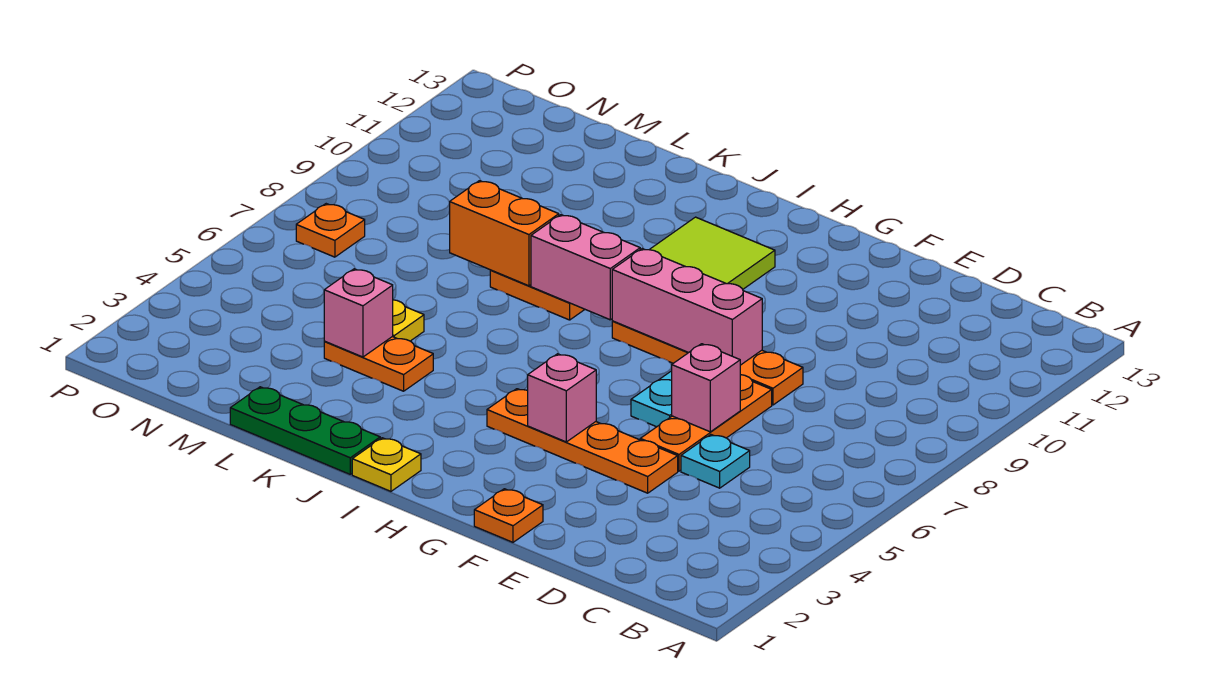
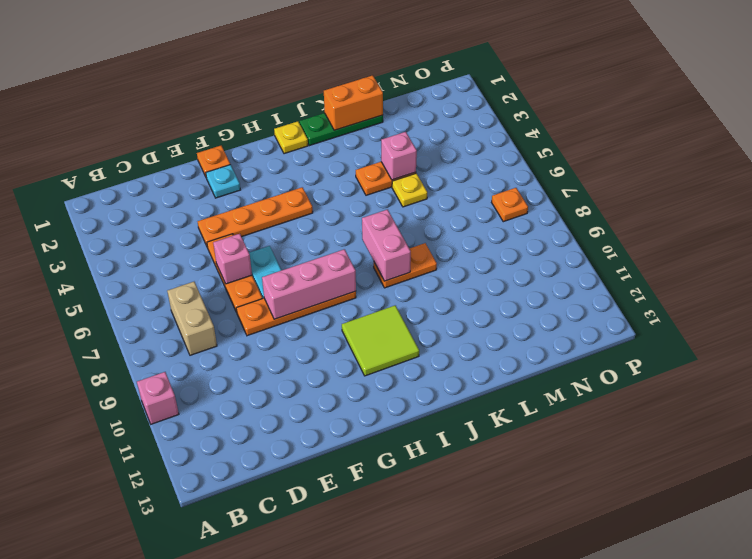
none -> tan brick C7:C8 level 1
cyan plate D5 level 1 -> cyan plate F2 level 1
pink brick G4 level 2 -> pink brick A10 level 1
pink brick I8:J8 level 2 -> pink brick J7:J8 level 2
orange brick K8:L8 level 2 -> orange brick K1:L1 level 2

